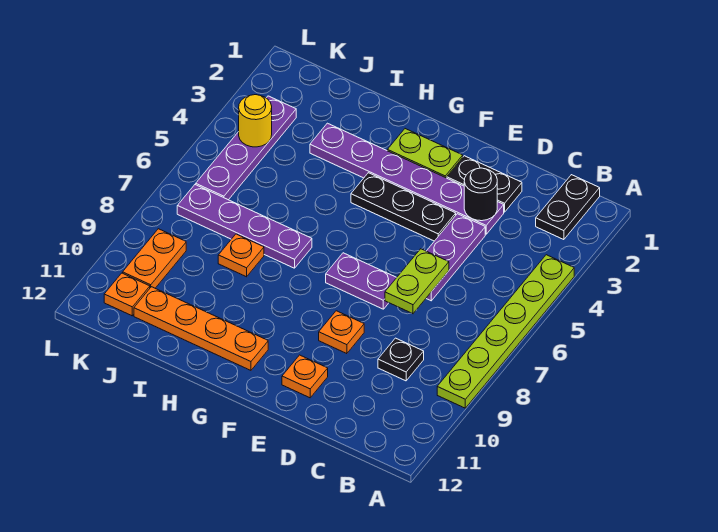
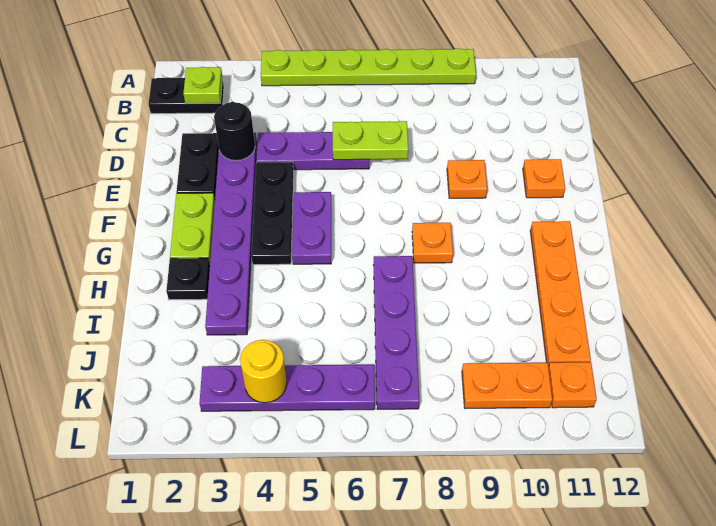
none -> lime plate B2 level 2
black plate C9 level 1 -> black plate H2 level 1
purple plate E7:F7 level 1 -> purple plate F5:G5 level 1
orange plate I8 level 1 -> orange plate G8 level 1

